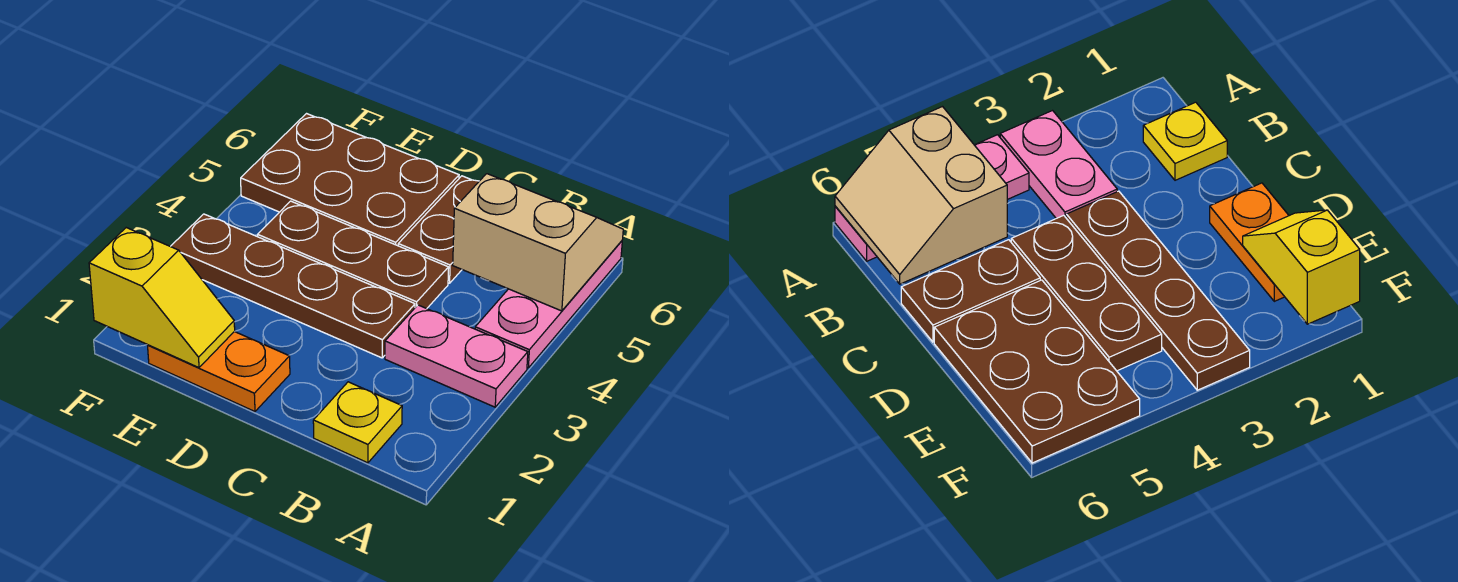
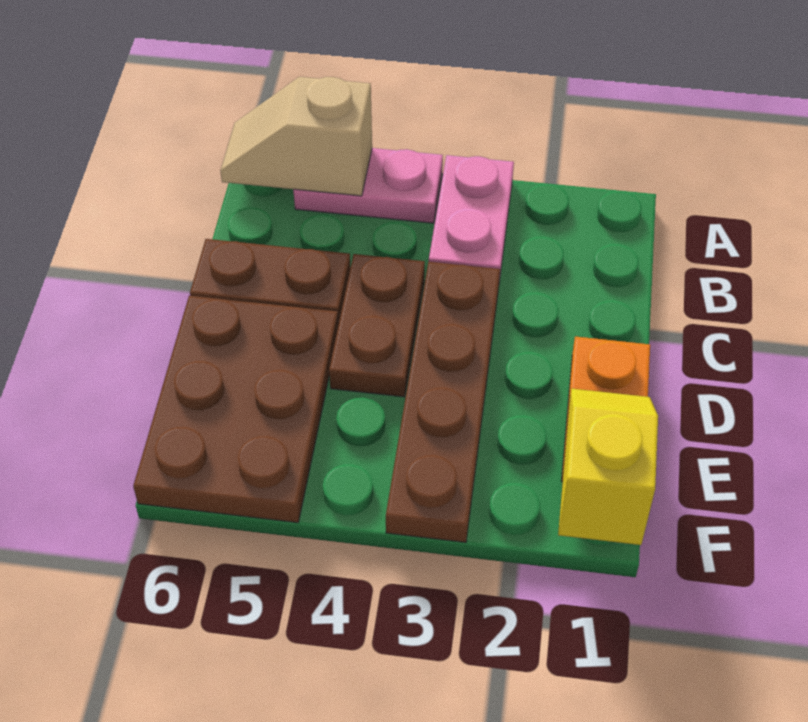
pink plate A4:A6 level 1 -> pink plate A4:A5 level 1
tan slope A5:B6 level 2 top 5 -> tan slope A5:A6 level 2 top 5
yellow plate B1 level 1 -> none
brown plate C4:E4 level 1 -> brown plate C4:D4 level 1

